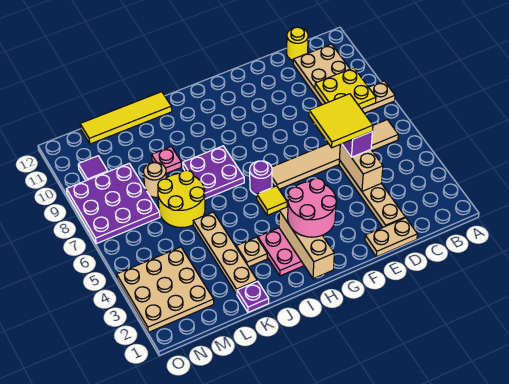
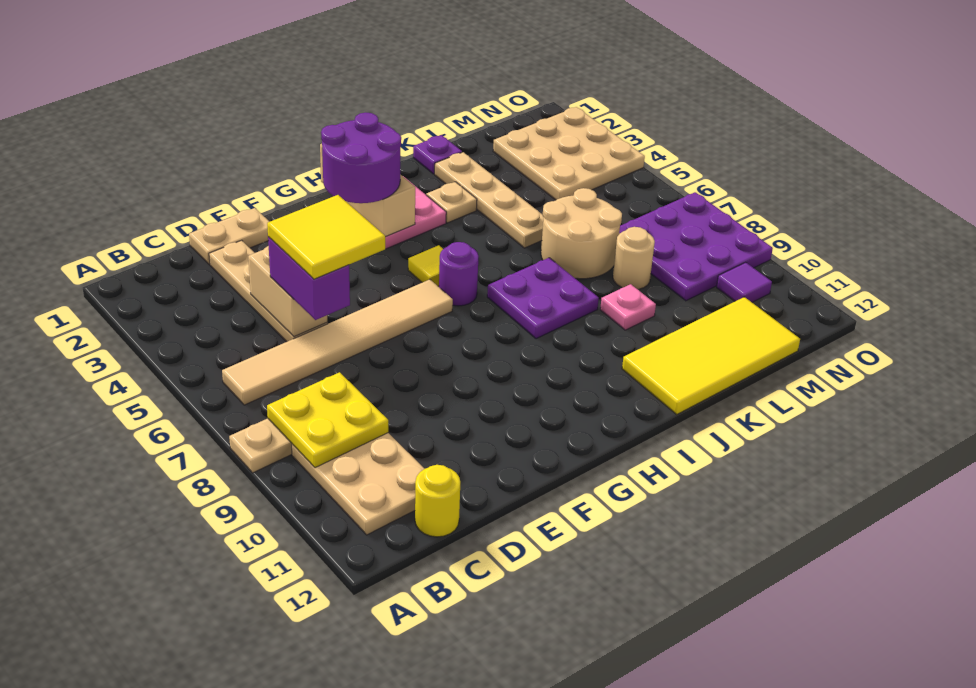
pink round brick G2:H3 level 3 -> purple round brick G2:H3 level 3
yellow tile J12:M12 level 1 -> yellow tile J11:M12 level 1
yellow round brick K6:L7 level 1 -> tan round brick K6:L7 level 1

